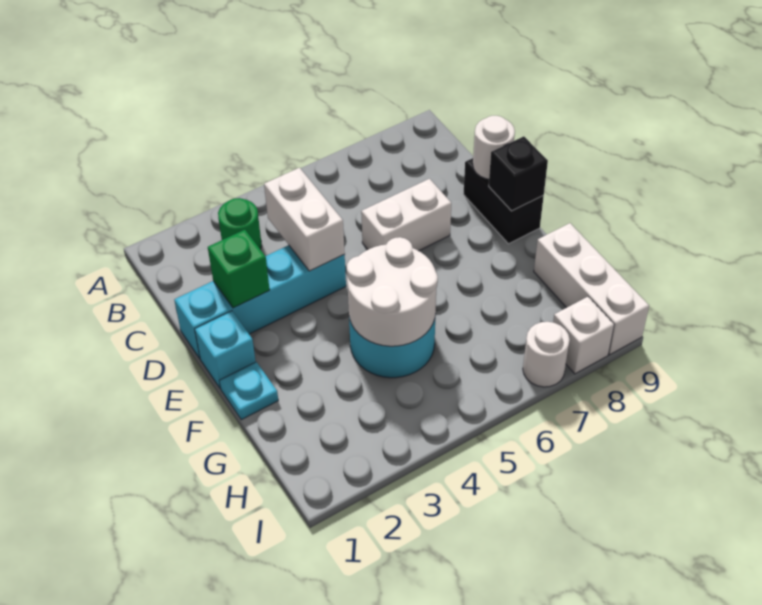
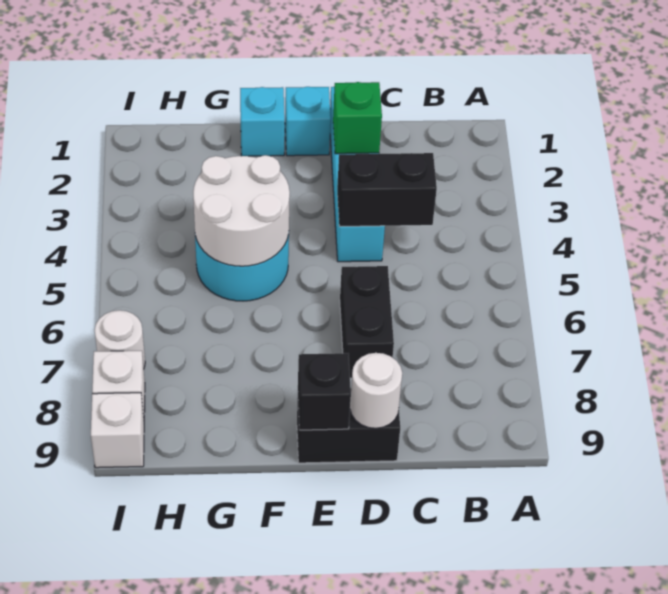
green round brick B3 level 1 -> none
white brick C4:D4 level 2 -> black brick C4:D4 level 2
white brick D6:D7 level 1 -> black brick D6:D7 level 1
cyan plate F1 level 1 -> cyan brick F1 level 1
white brick G9:I9 level 1 -> white brick I9 level 1

